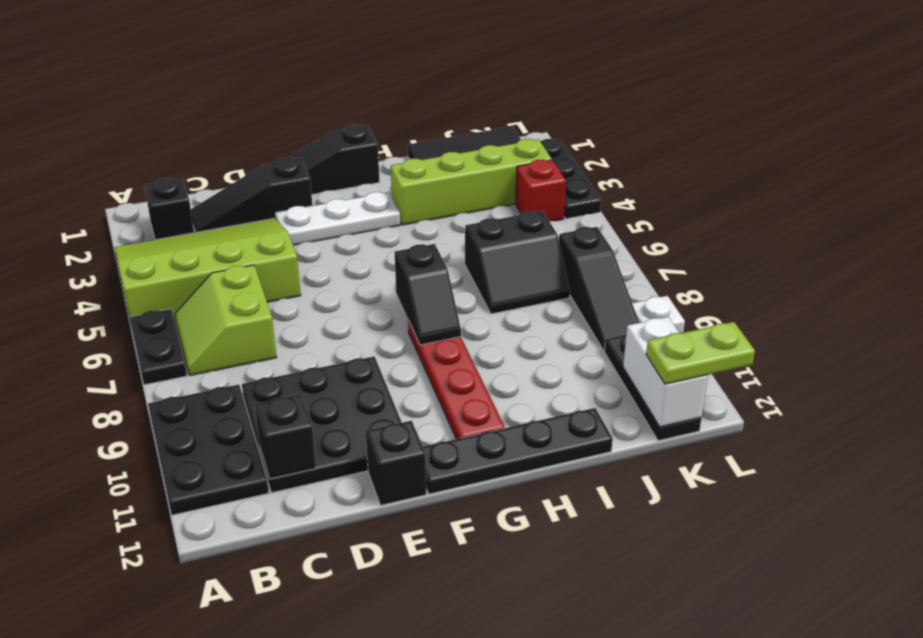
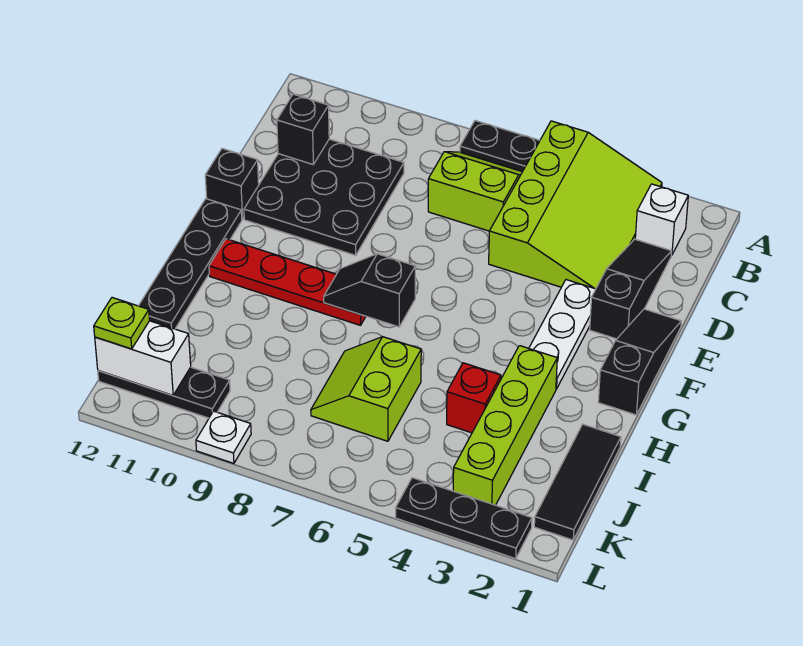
black plate A9:B11 level 1 -> none
black brick B2 level 1 -> white brick B2 level 1
black slope I6:J7 level 1 top 6 -> lime slope I6:J7 level 1 top 6
red brick K4 level 1 -> red brick I4 level 1
black slope K7:K9 level 1 top 7 -> none
lime plate K12:L12 level 3 -> lime plate K12 level 3

